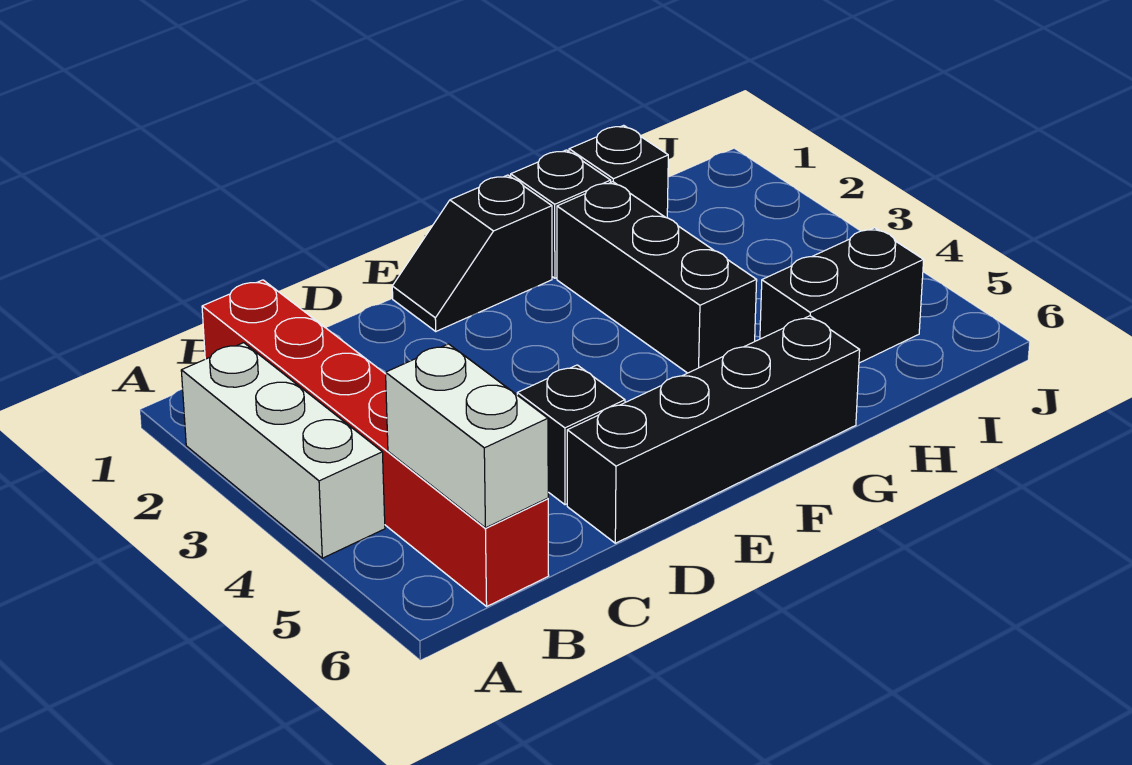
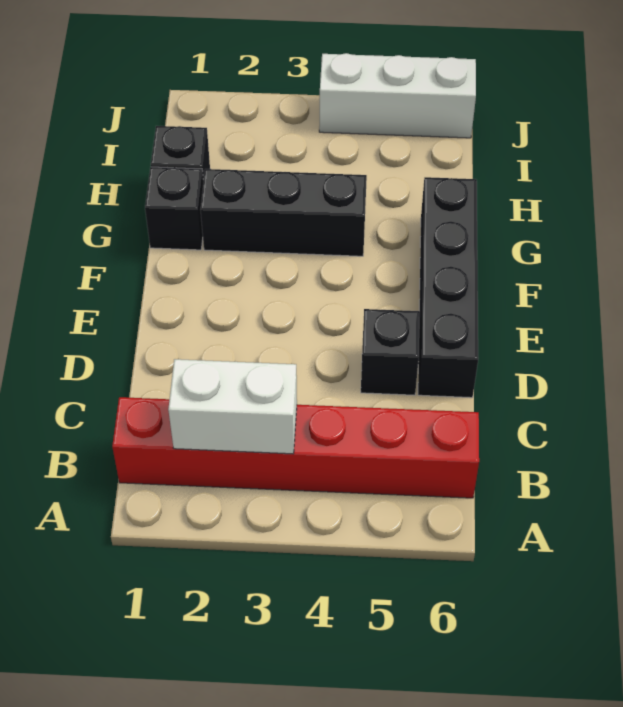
white brick A2:A4 level 1 -> white brick J4:J6 level 1
white brick B5:B6 level 2 -> white brick B2:B3 level 2
black slope E1:F1 level 1 top F -> none
black brick H5:I5 level 1 -> none

